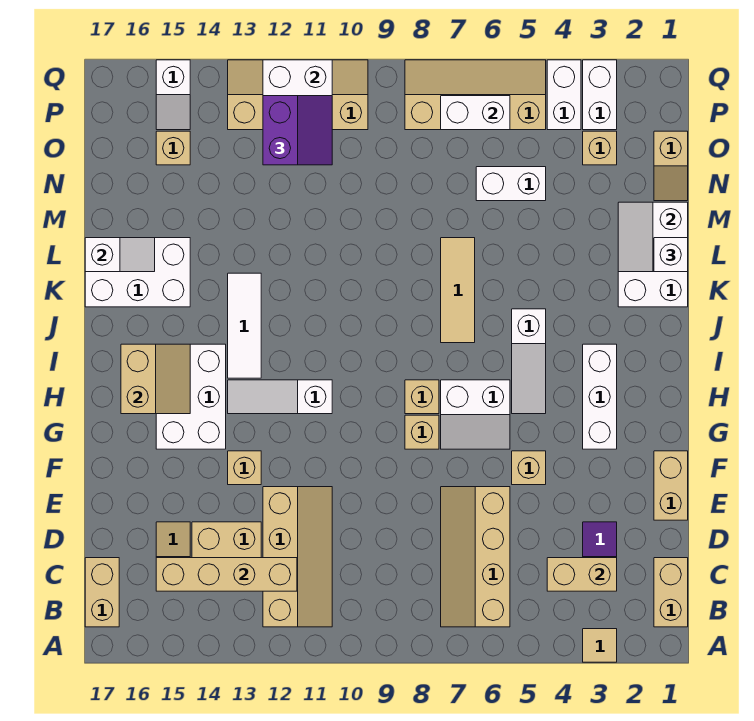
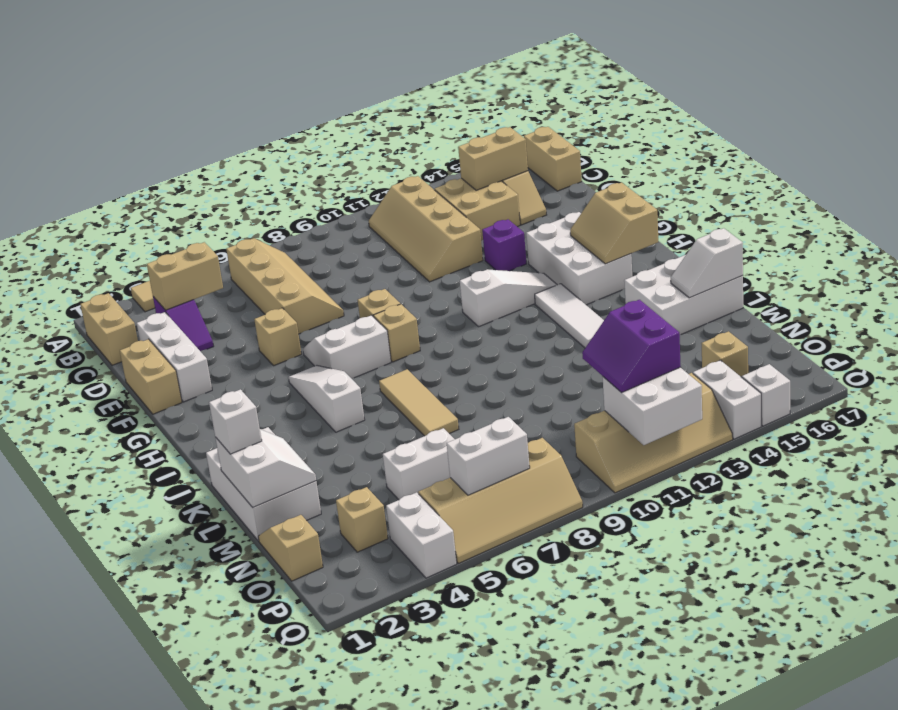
tan brick C12:C15 level 2 -> tan brick C14:C15 level 2
tan brick F13 level 1 -> purple brick F13 level 1
white brick G3:I3 level 1 -> white brick D2:F2 level 1
white brick P3:Q3 level 1 -> white brick P14:Q14 level 1

